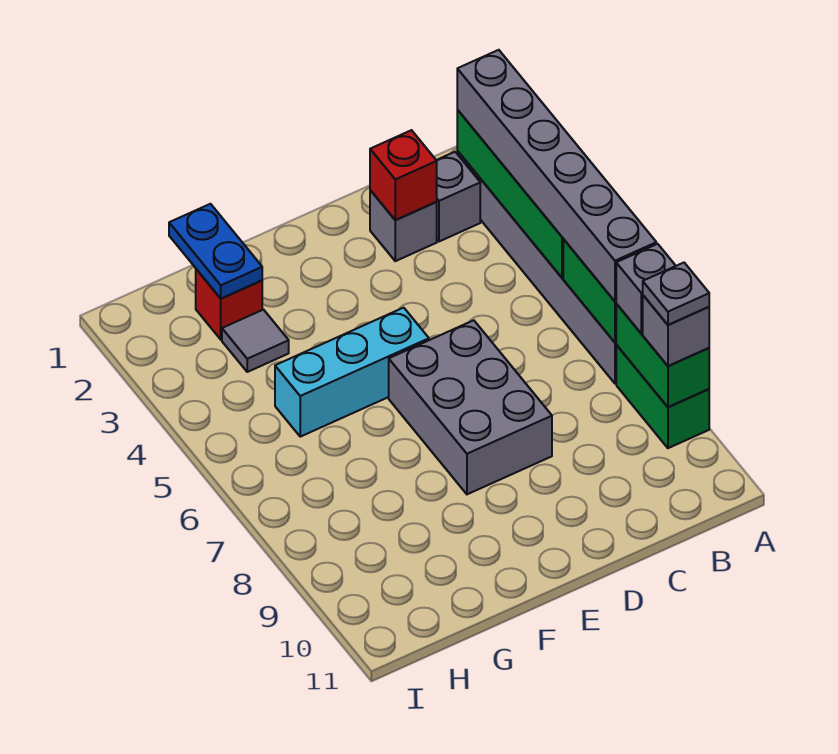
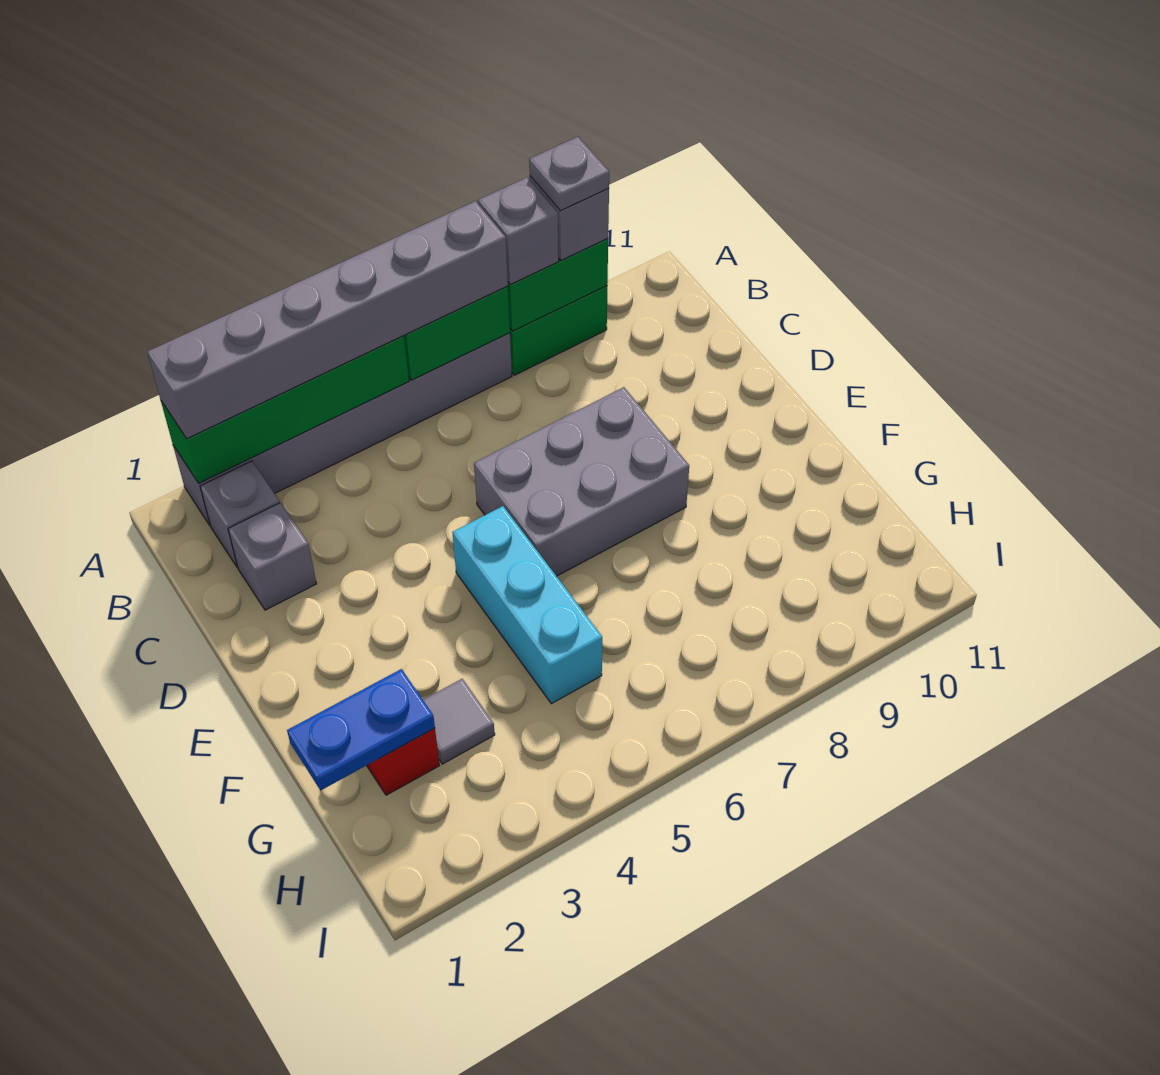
red brick C2 level 2 -> none

